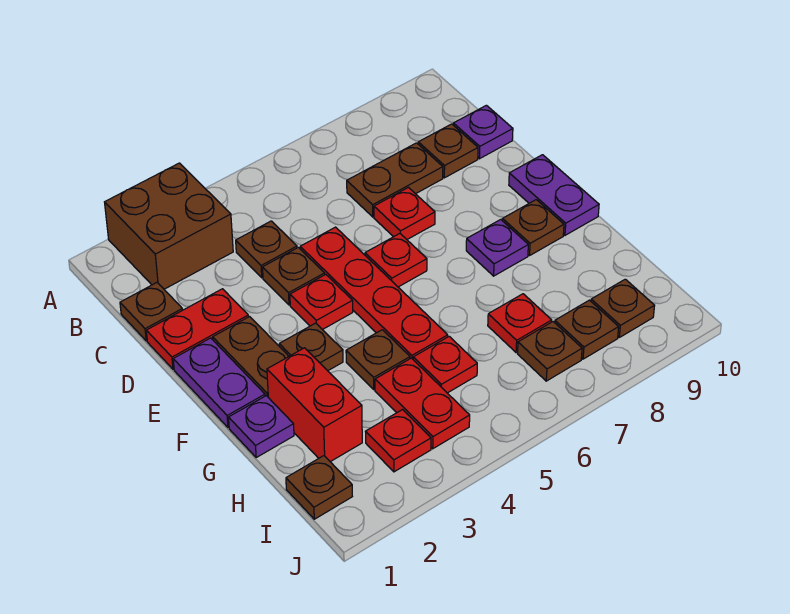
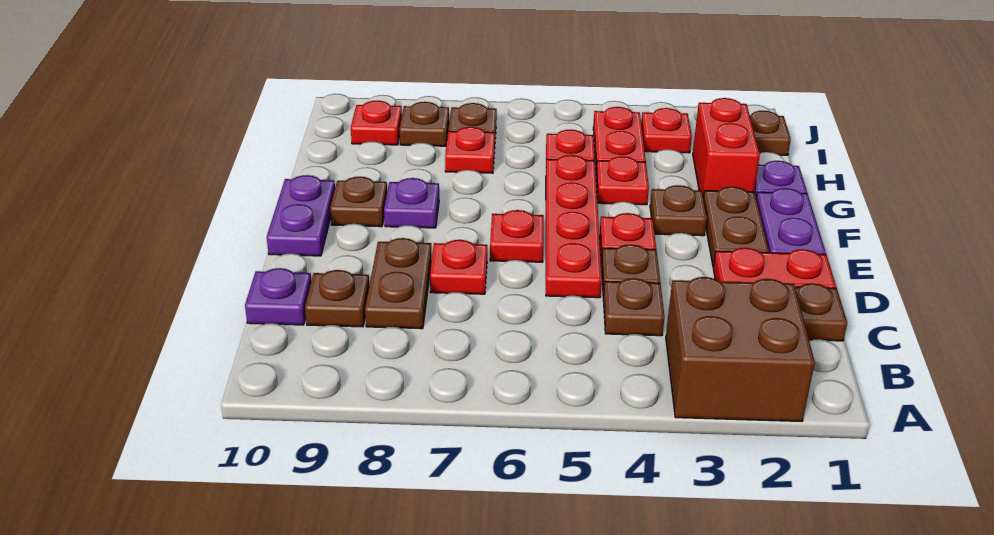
brown plate C7:C8 level 1 -> brown plate C8:D8 level 1
brown plate G4 level 1 -> red plate G4 level 1
brown plate I9 level 1 -> red plate I9 level 1

